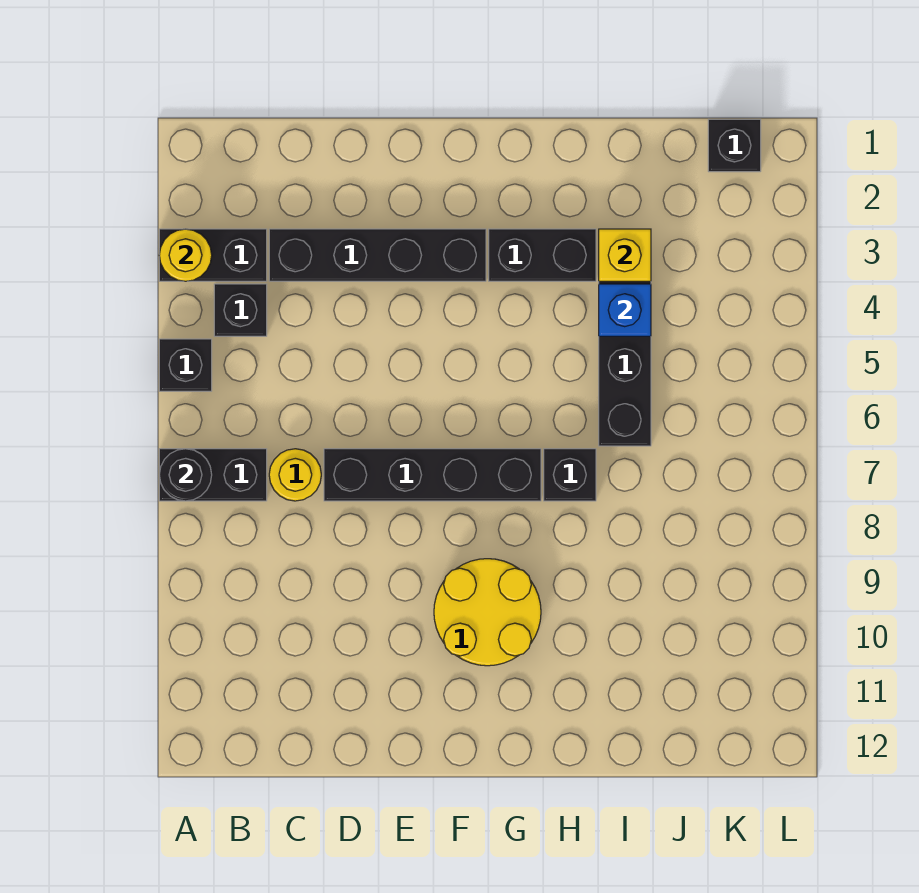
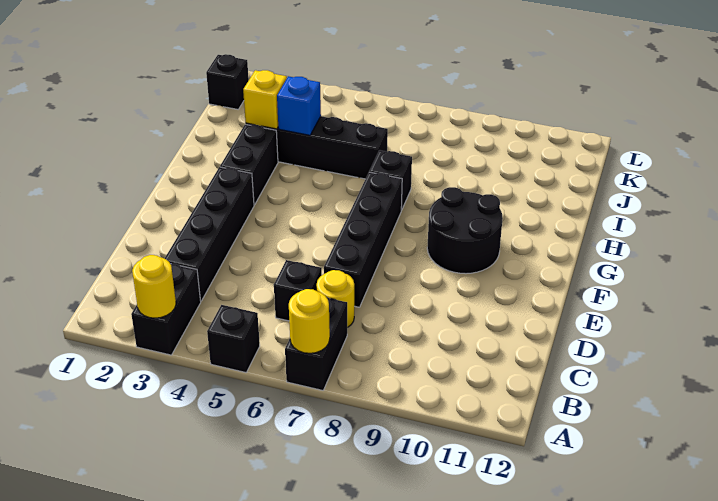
black round brick A7 level 2 -> yellow round brick A7 level 2
black brick B4 level 1 -> black brick C6 level 1
yellow round brick F9:G10 level 1 -> black round brick F9:G10 level 1

